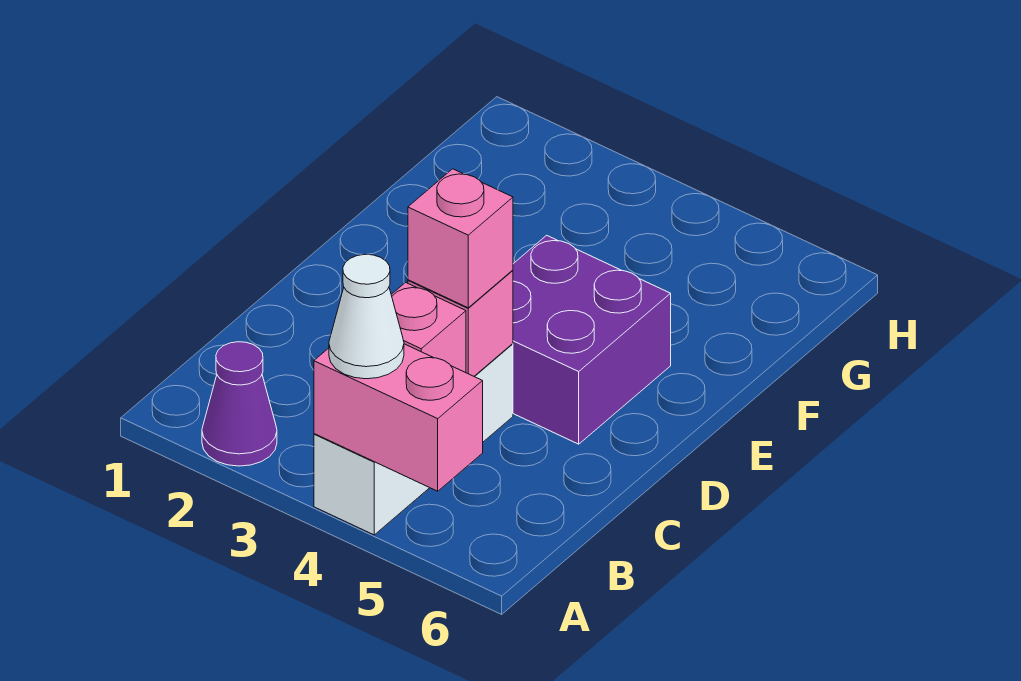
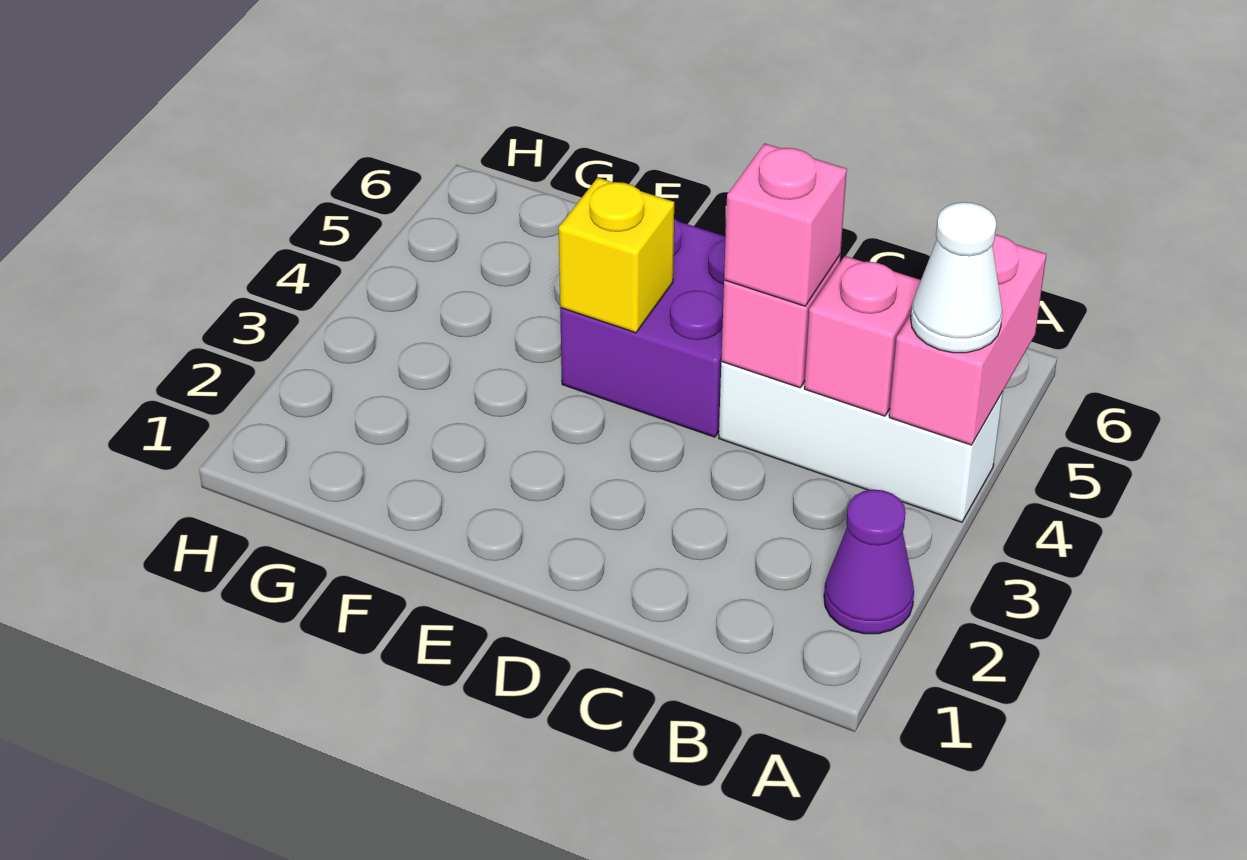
none -> yellow brick E4 level 2

